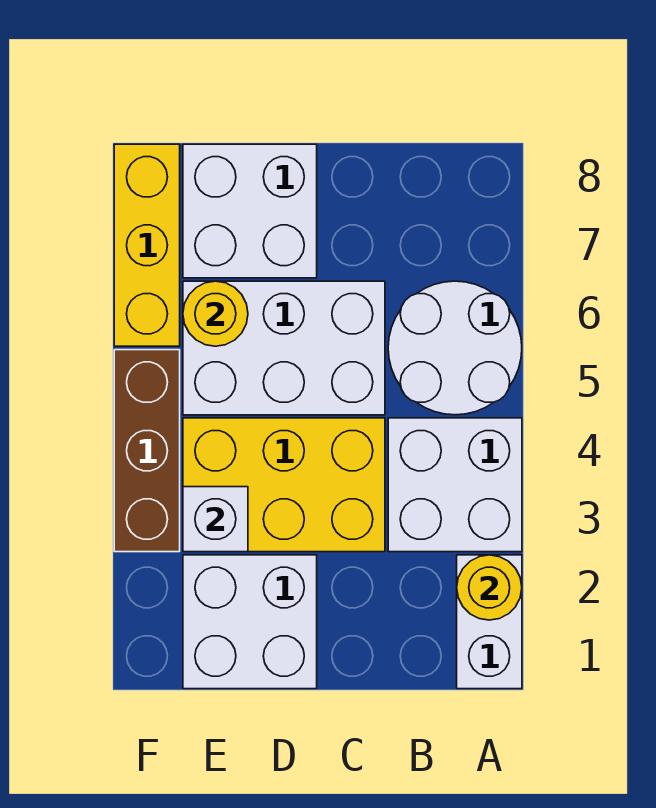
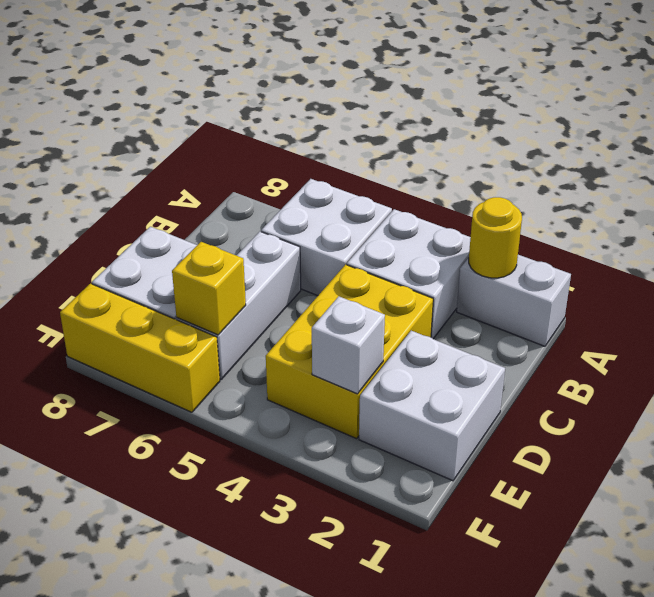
white round brick A5:B6 level 1 -> white brick A5:B6 level 1
white brick C5:E6 level 1 -> white brick C6:E6 level 1
yellow round brick E6 level 2 -> yellow brick E6 level 2
brown brick F3:F5 level 1 -> none

